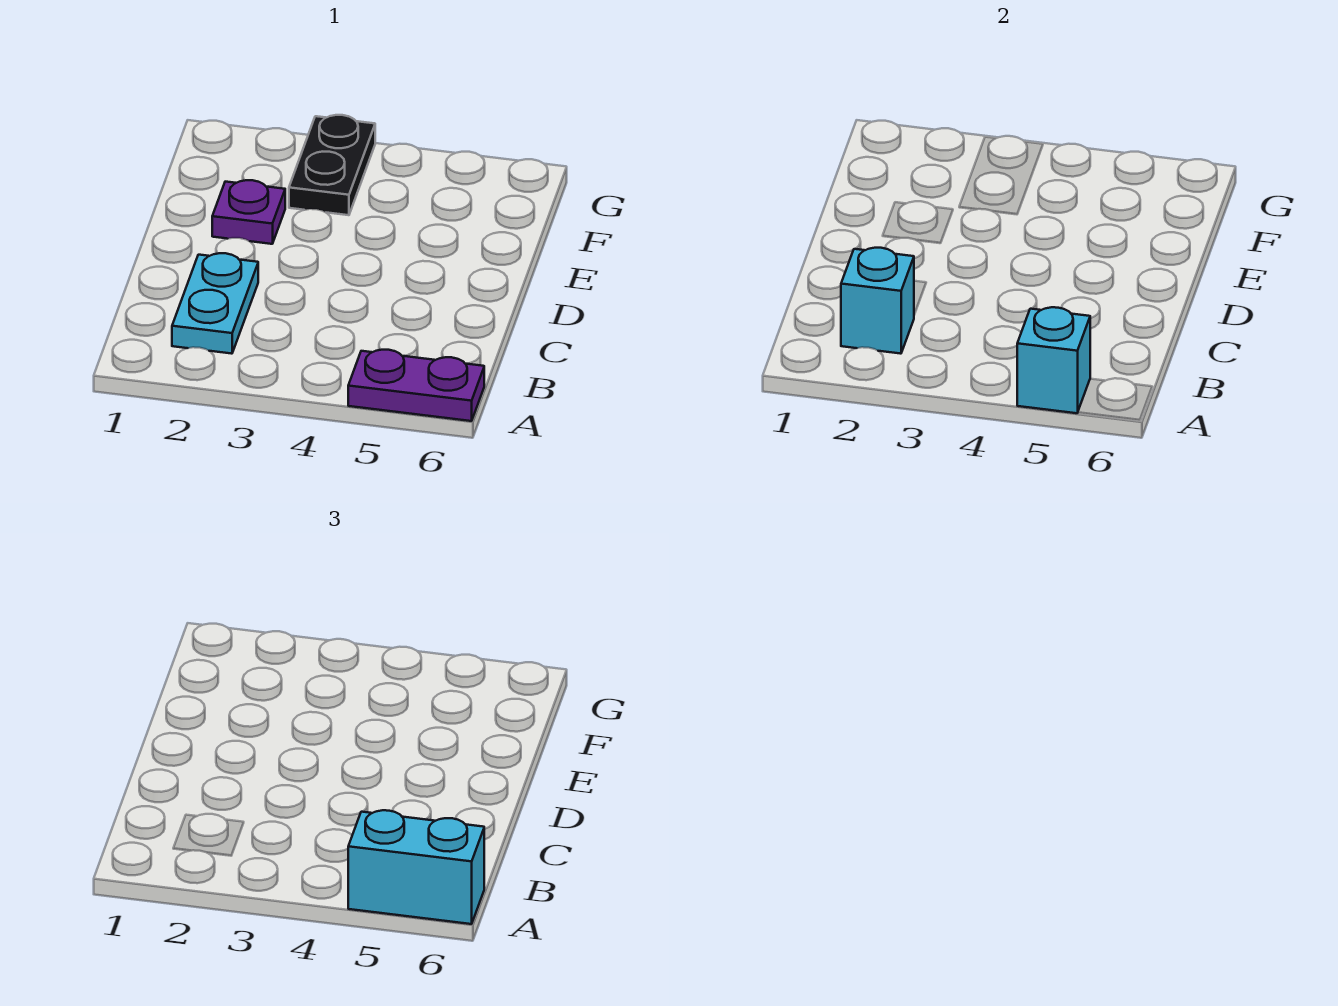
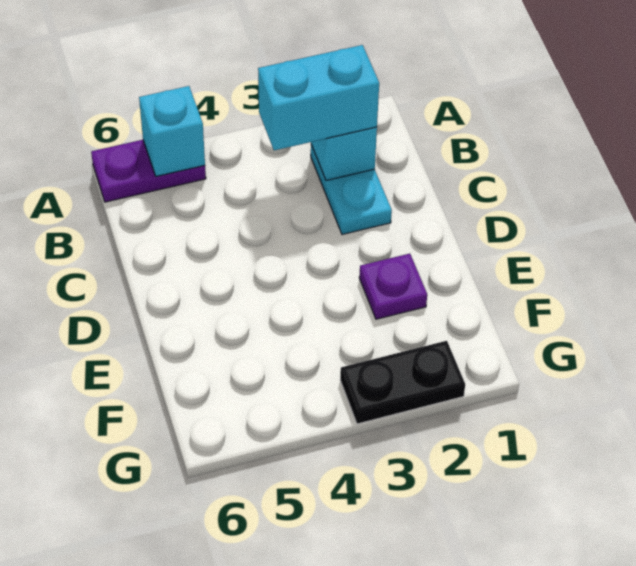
cyan brick A5:A6 level 3 -> cyan brick B2:B3 level 3
black plate F3:G3 level 1 -> black plate G2:G3 level 1

